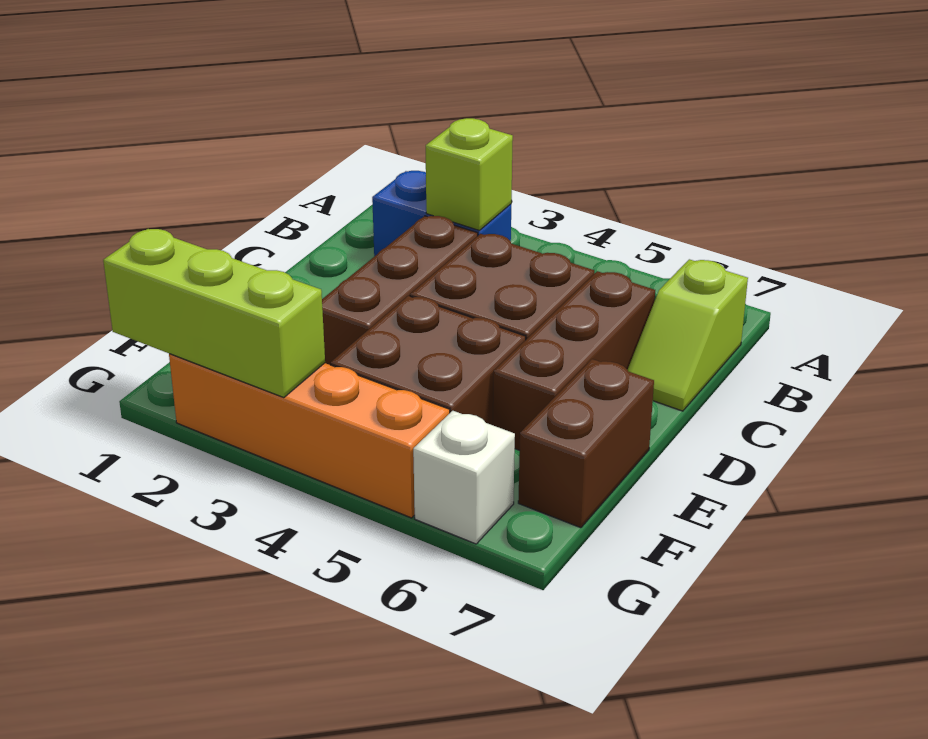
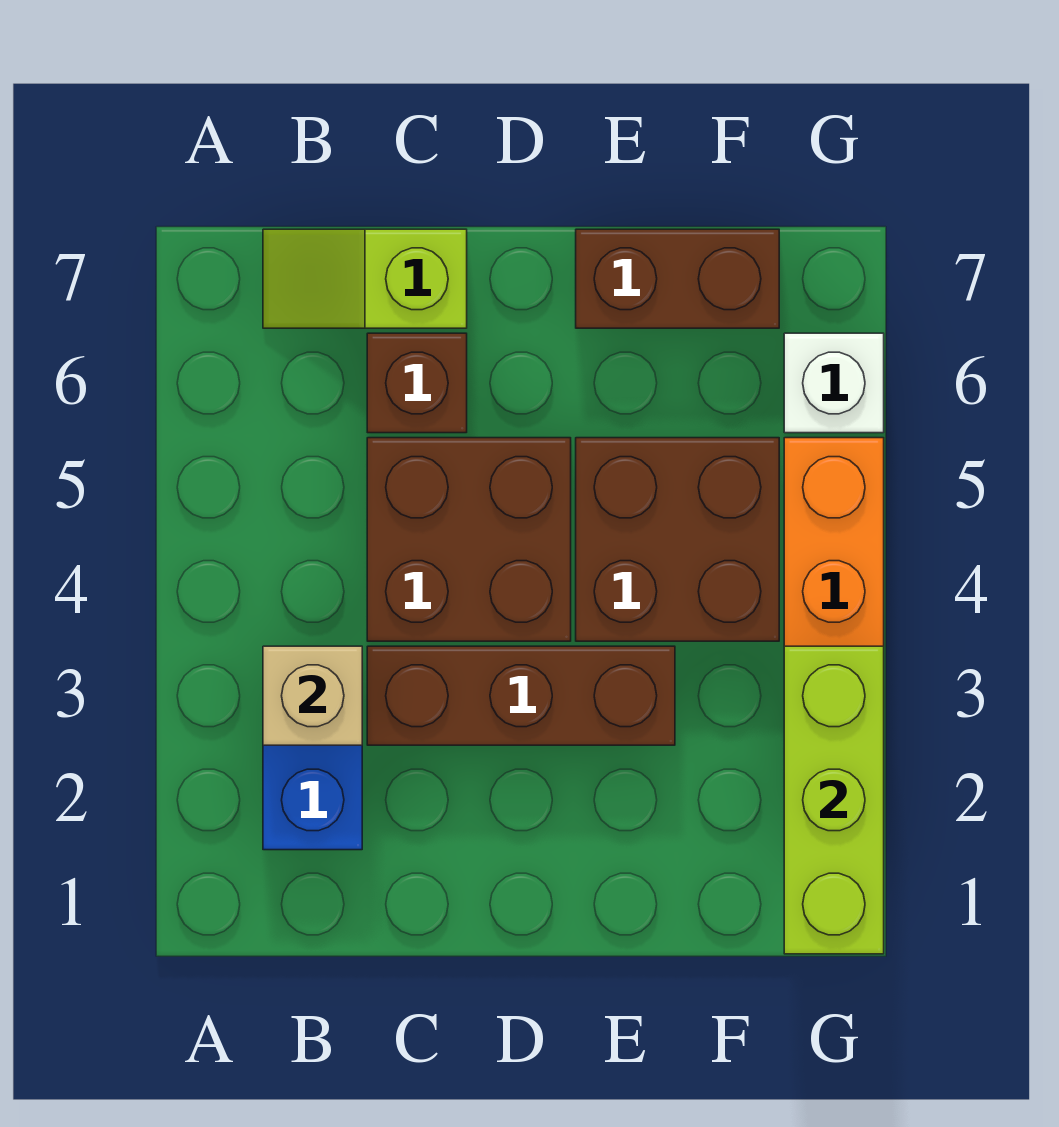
lime brick B3 level 2 -> tan brick B3 level 2
lime slope B7:C7 level 1 top B -> lime slope B7:C7 level 1 top C
brown brick C6:E6 level 1 -> brown brick C6 level 1

